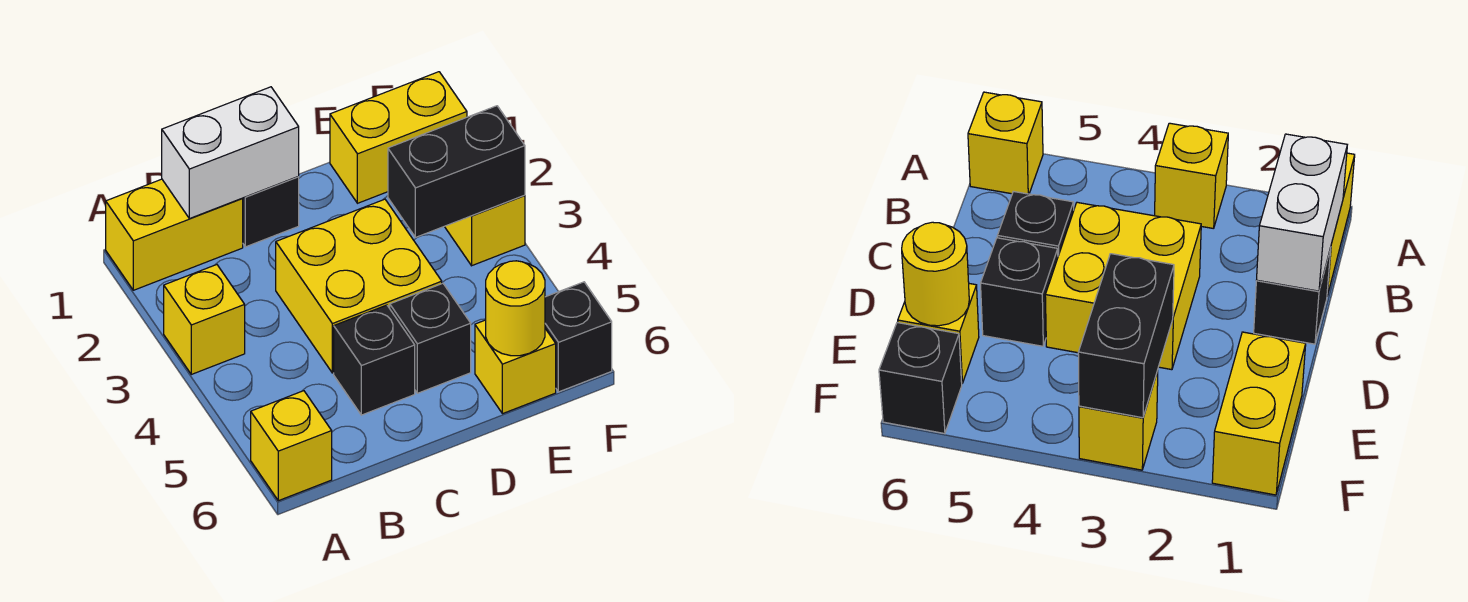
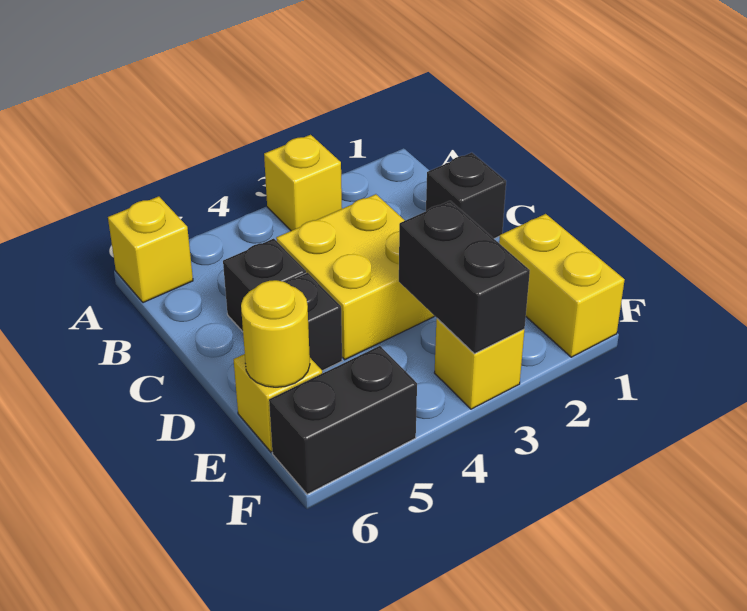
yellow brick A1:B1 level 1 -> none
white brick B1:C1 level 2 -> none
black brick F6 level 1 -> black brick F5:F6 level 1

